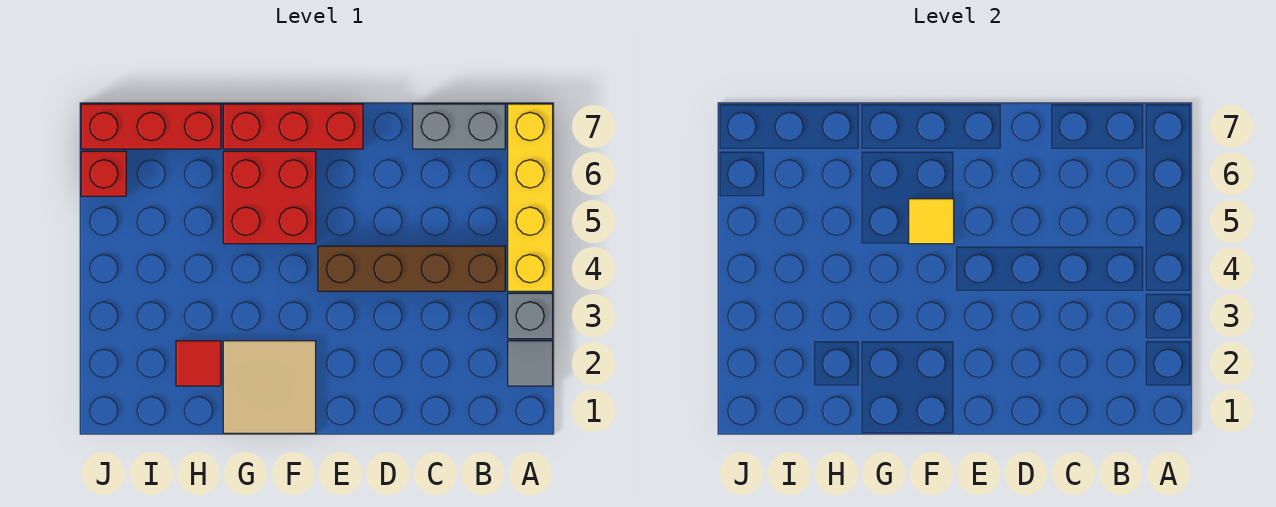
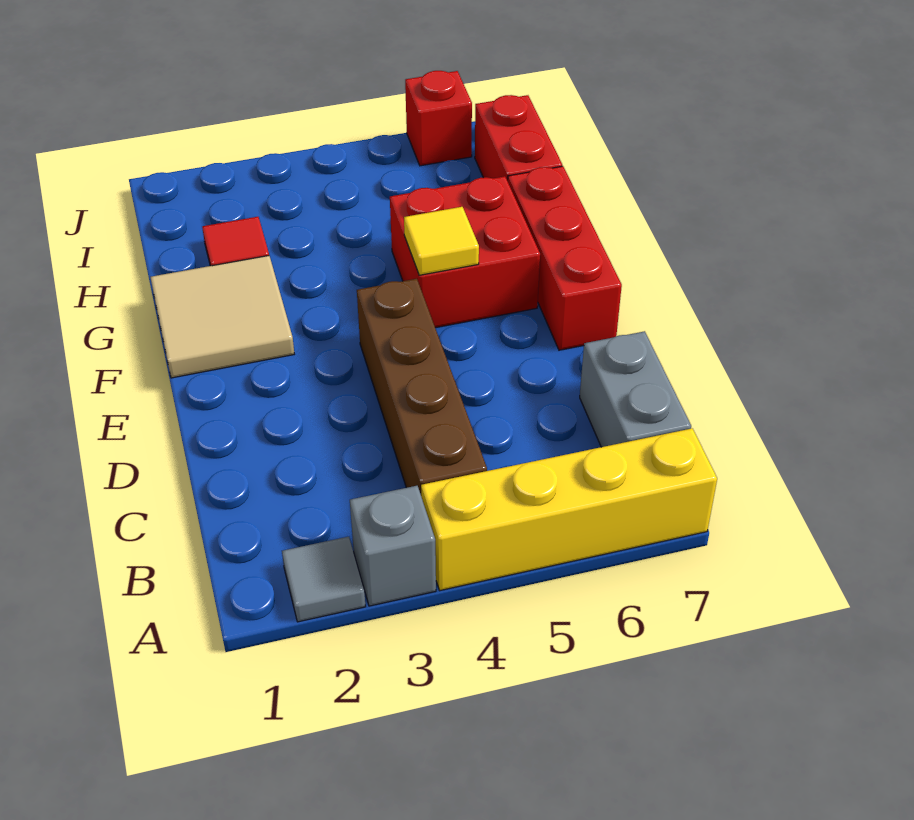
red brick H7:J7 level 1 -> red brick H7:I7 level 1

